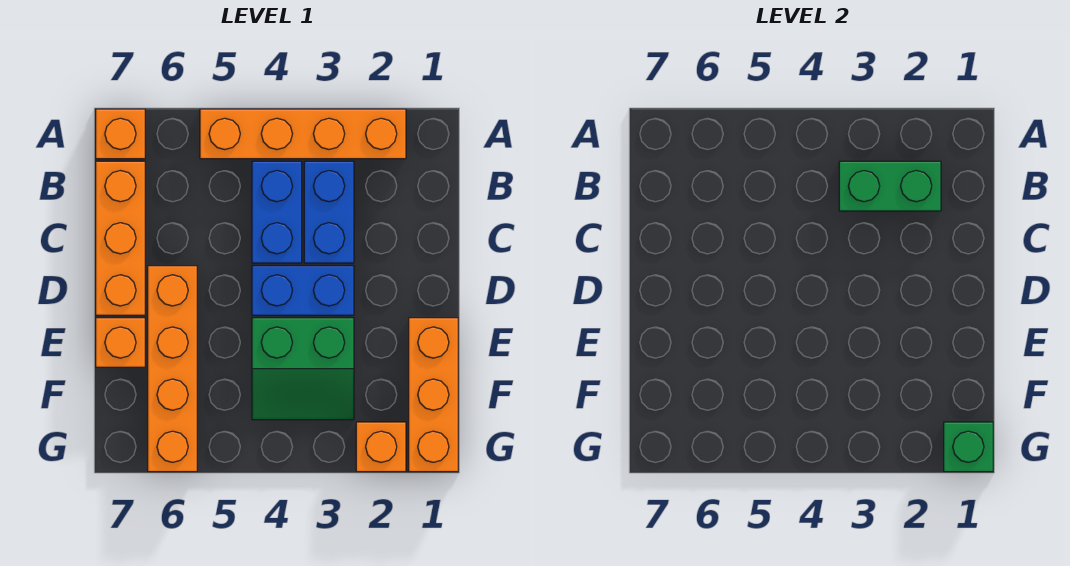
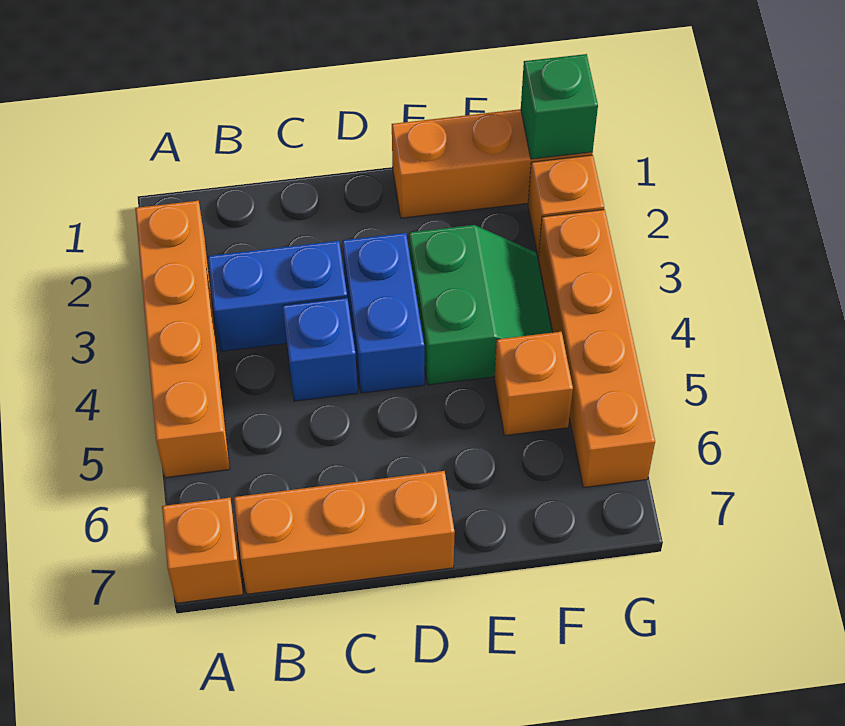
green brick B2:B3 level 2 -> none
blue brick B4:C4 level 1 -> blue brick C4 level 1
orange brick D6:G6 level 1 -> orange brick G3:G6 level 1
orange brick E7 level 1 -> orange brick F5 level 1

